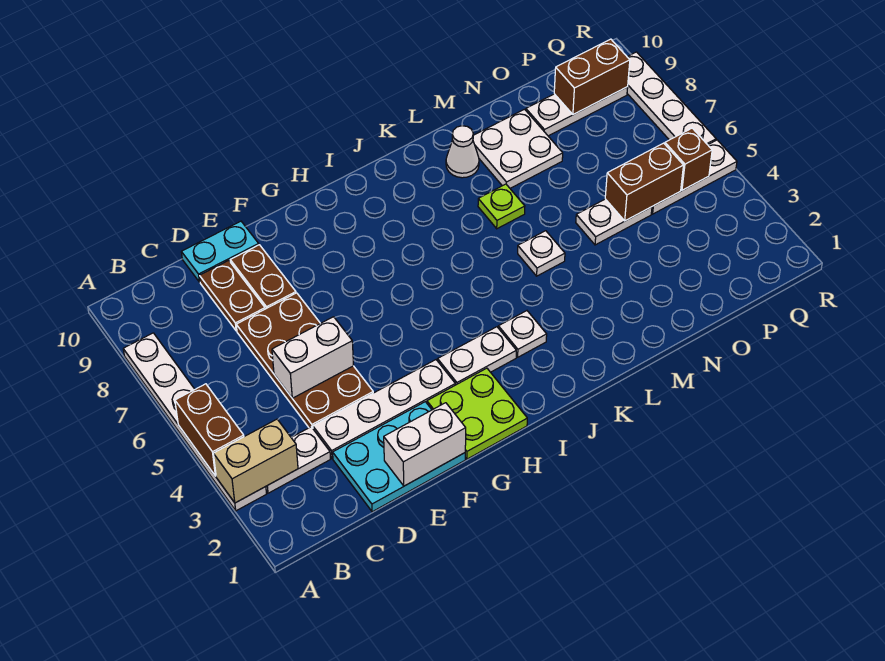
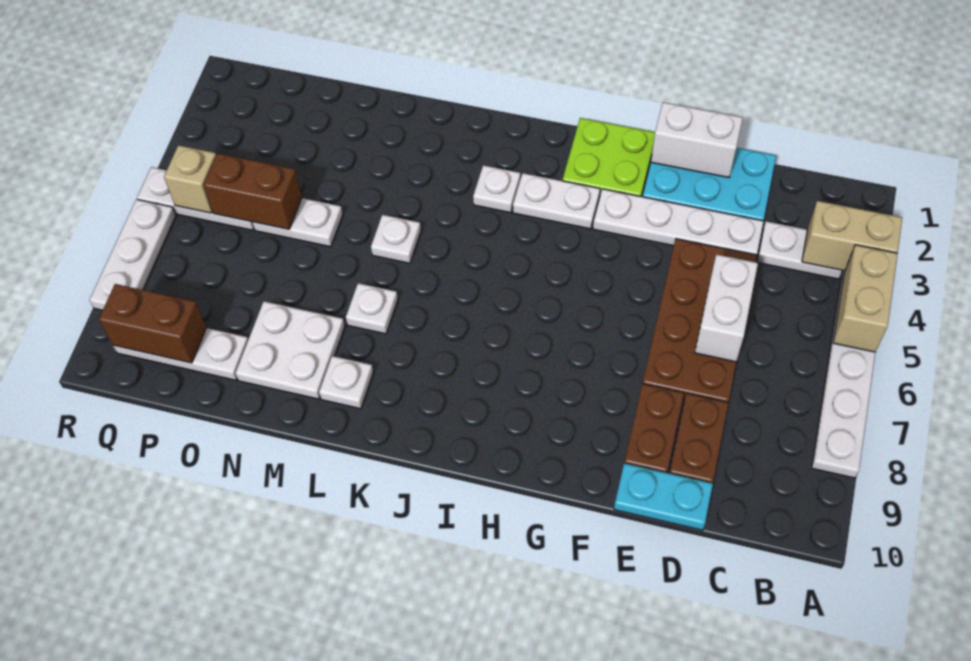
brown brick A4:A5 level 2 -> tan brick A4:A5 level 2
white brick D5:E5 level 2 -> white brick D5:D6 level 2
lime plate L7 level 1 -> white plate L7 level 1
white cone L9 level 1 -> white plate L9 level 1
brown brick Q5 level 2 -> tan brick Q5 level 2
white plate R6:R9 level 1 -> white plate R6:R8 level 1

